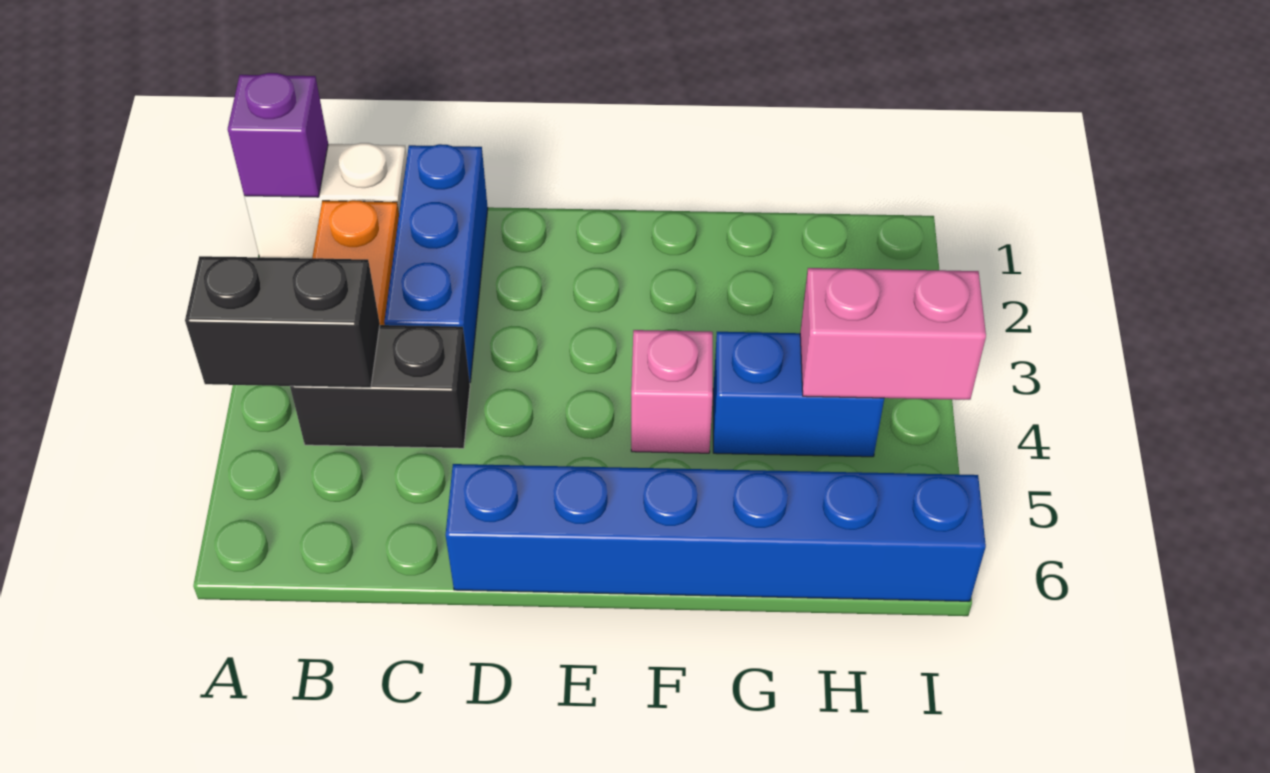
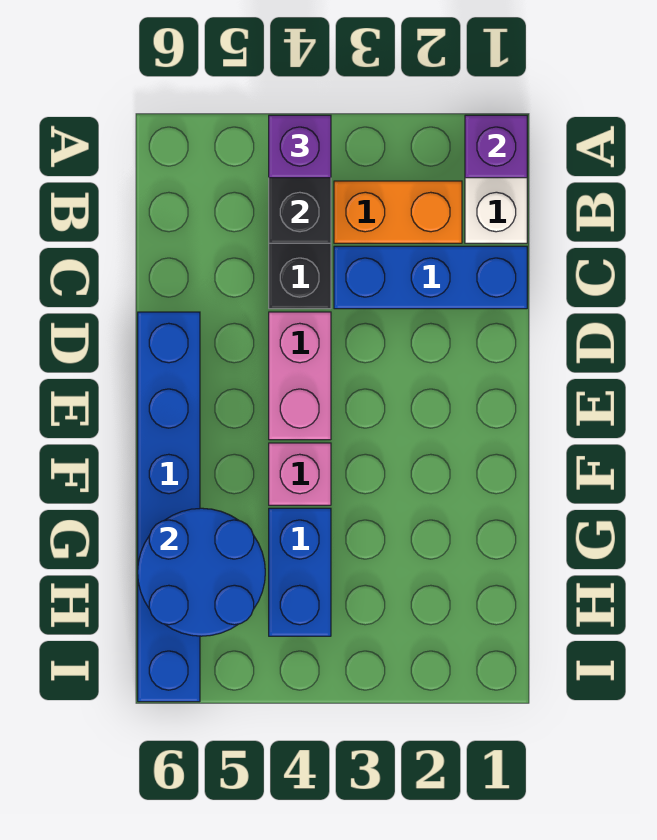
none -> purple brick A4 level 3
none -> blue round brick G5:H6 level 2
pink brick H4:I4 level 2 -> pink brick D4:E4 level 1

